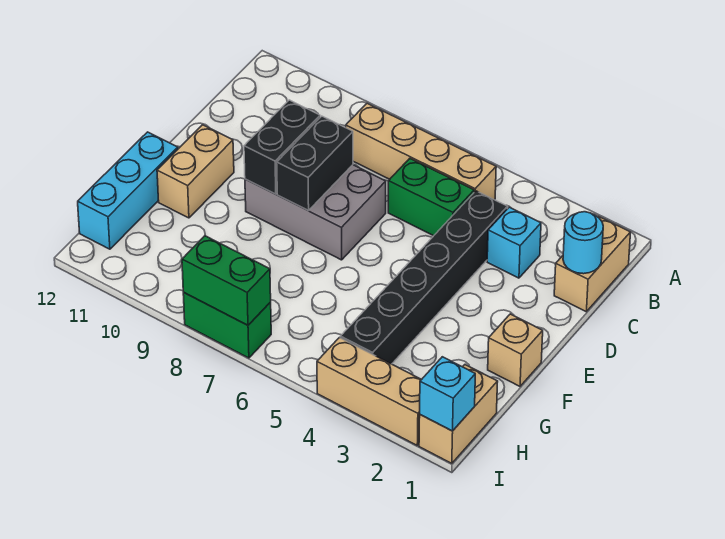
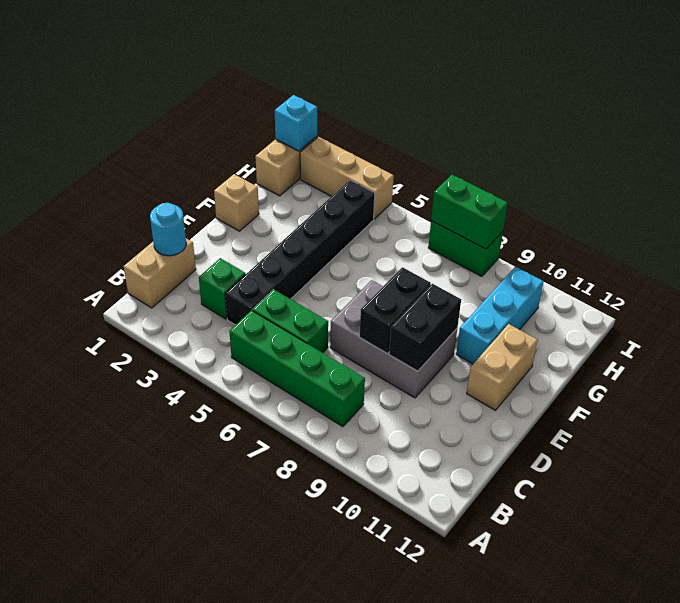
tan brick B5:B8 level 1 -> green brick B5:B8 level 1
cyan brick C3 level 1 -> green brick C3 level 1
cyan brick F12:H12 level 1 -> cyan brick F10:H10 level 1

